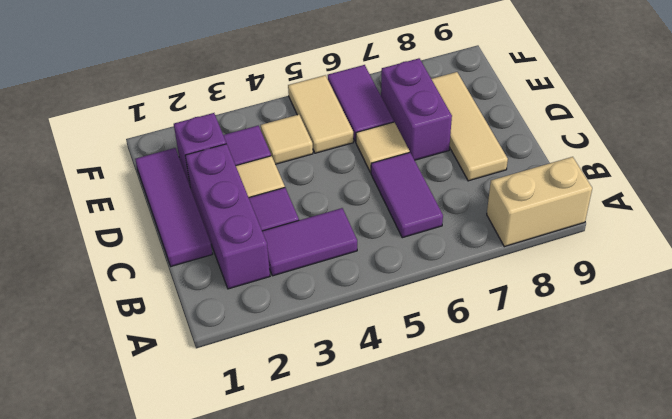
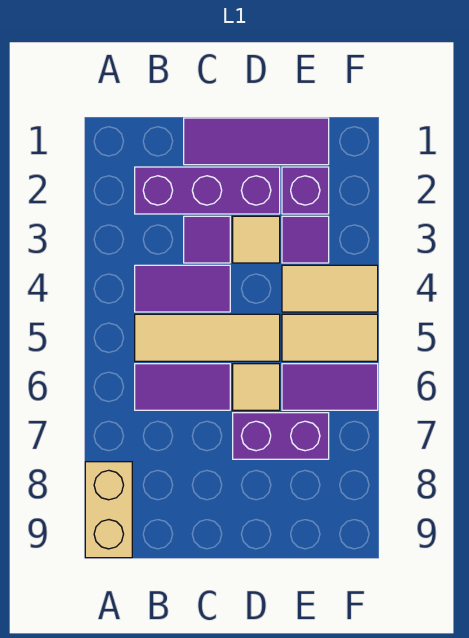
purple tile B3:B4 level 1 -> purple tile B4:C4 level 1
tan tile C8:E8 level 1 -> tan tile B5:D5 level 1
tan tile E4 level 1 -> tan tile E4:F4 level 1

